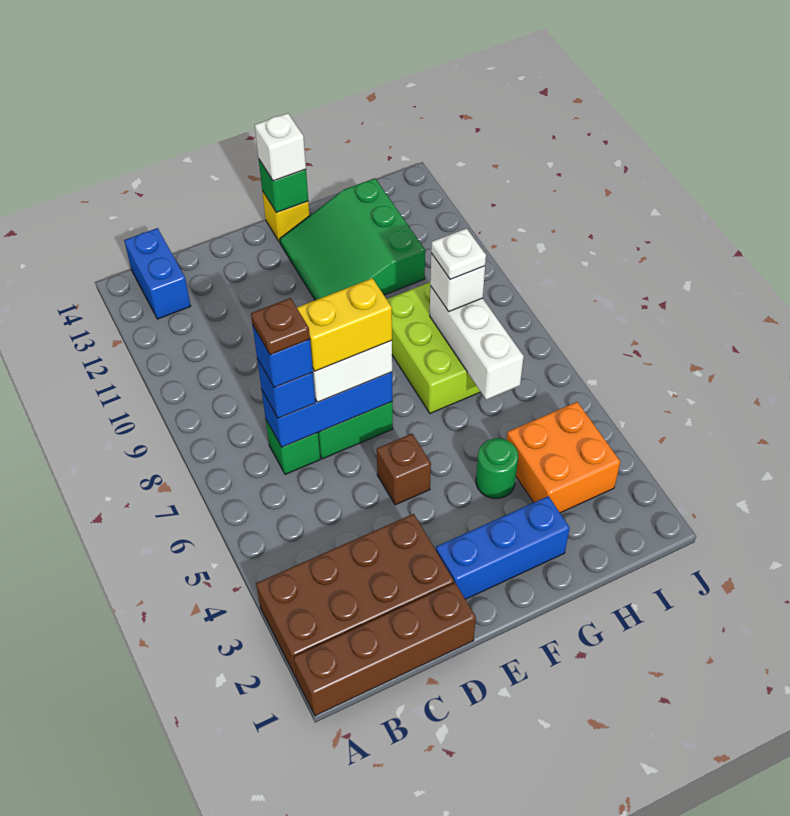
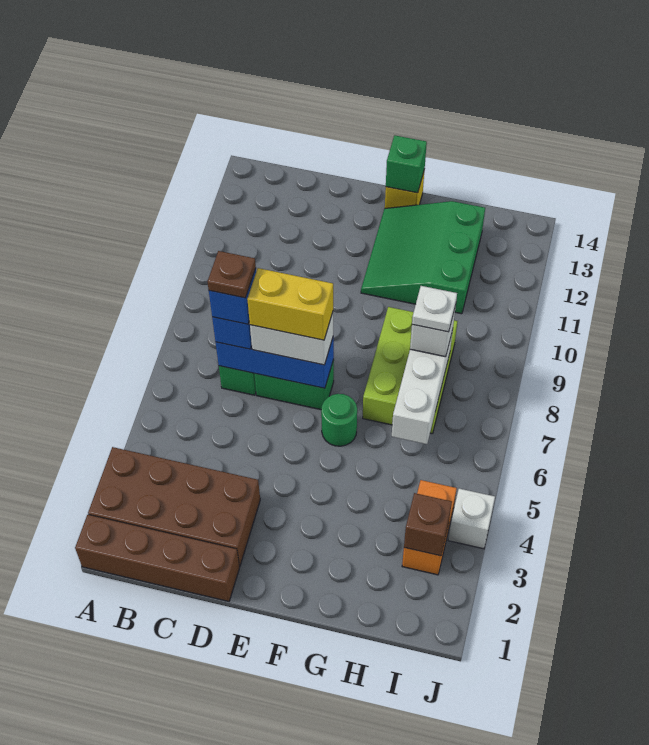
blue brick B13:B14 level 1 -> none
blue brick E2:G2 level 1 -> none
brown brick E5 level 1 -> brown brick I3 level 2
white brick F14 level 3 -> white brick J4 level 1
green round brick G4 level 1 -> green round brick F6 level 1
orange brick H3:I4 level 1 -> orange brick I3:I4 level 1

